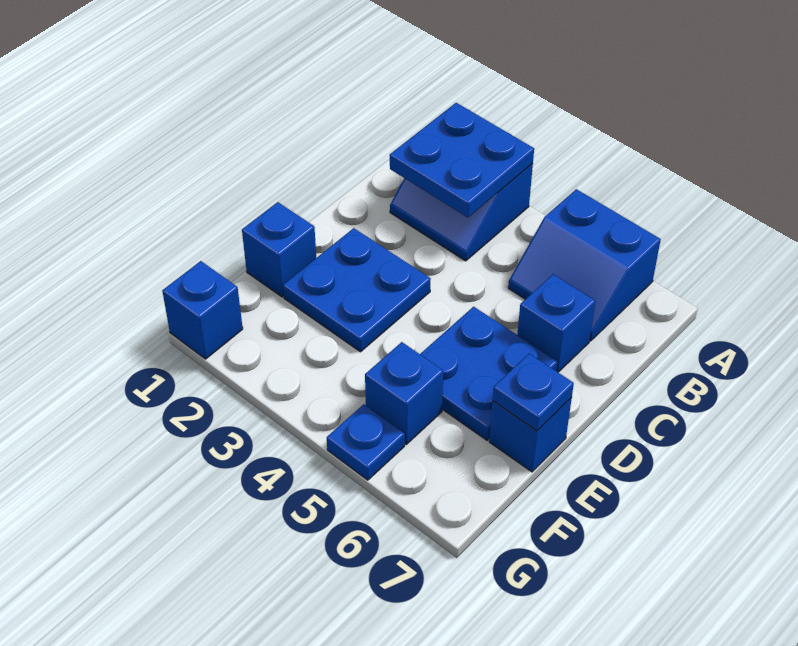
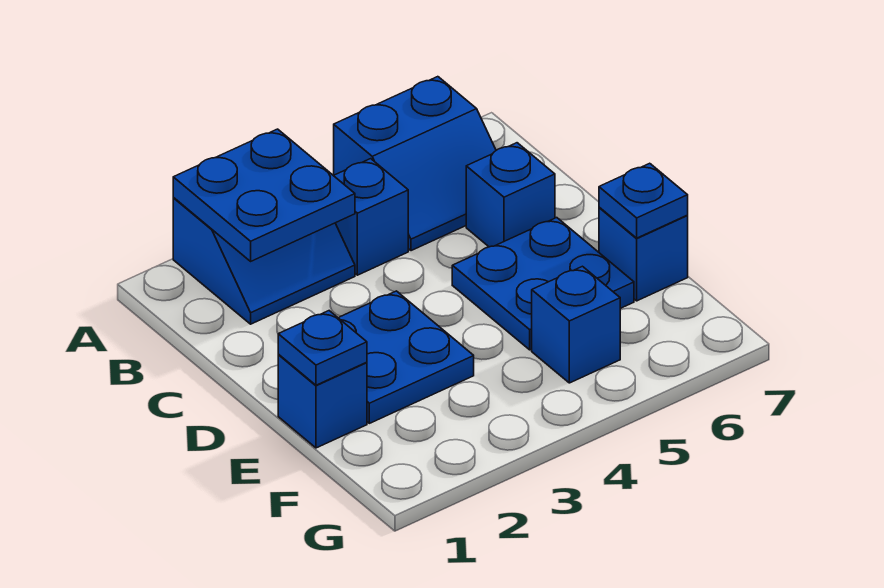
blue brick G1 level 1 -> blue brick B4 level 1
blue plate G5 level 1 -> blue plate E1 level 2

